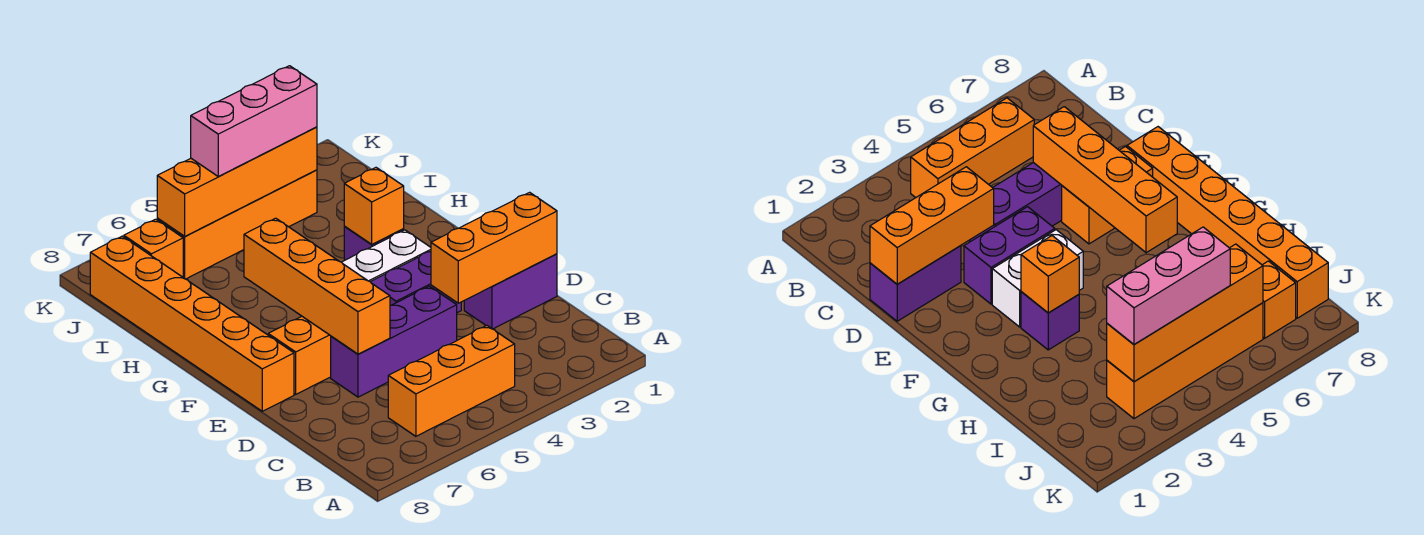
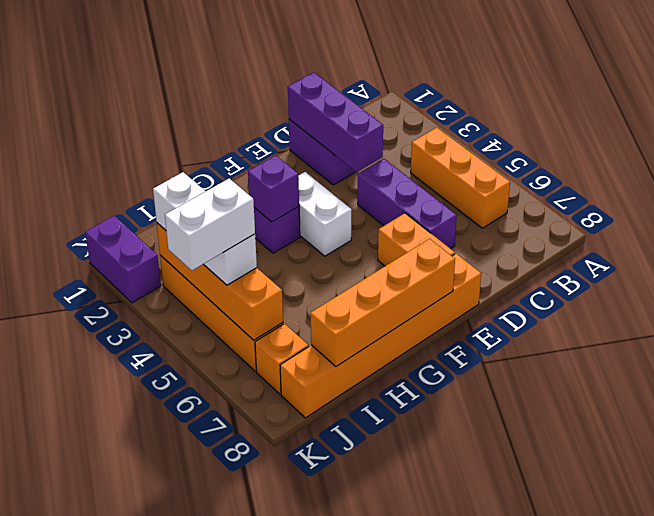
orange brick D1:D3 level 2 -> purple brick D1:D3 level 2
orange brick D6:G6 level 2 -> orange brick F8:I8 level 2
purple brick E3:E4 level 1 -> purple brick K1:K2 level 1
orange brick G3 level 2 -> purple brick G3 level 2
pink brick J3:J5 level 3 -> white brick J3:J5 level 3
none -> white brick J5:K5 level 4

